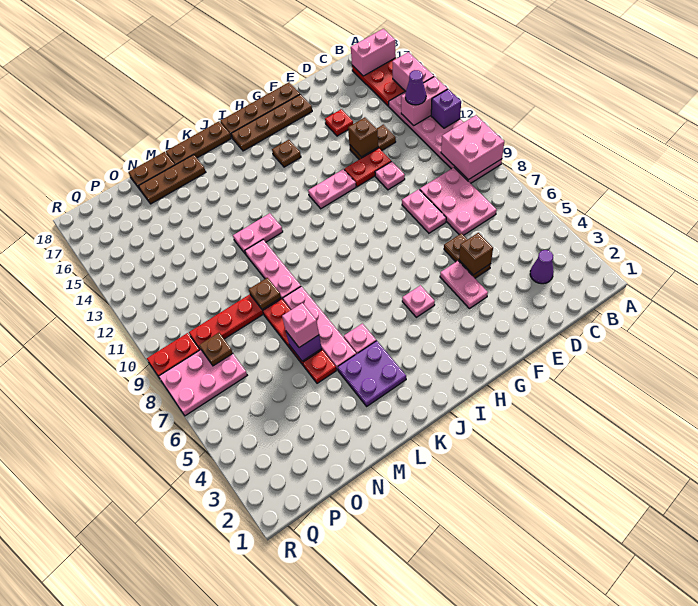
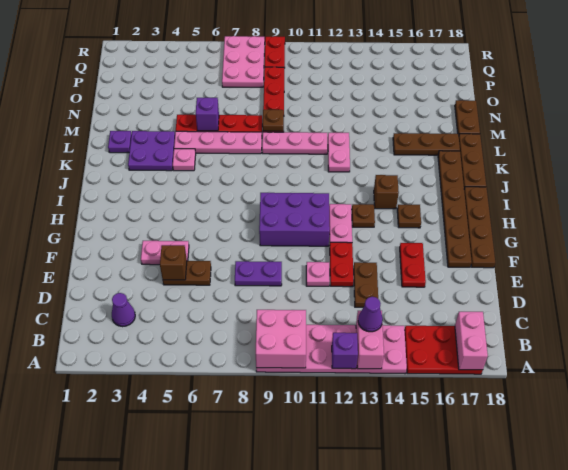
pink brick A14:A15 level 2 -> none
pink plate C7:D9 level 1 -> none
pink plate E8:E9 level 1 -> purple plate E8:E9 level 1
brown brick E13 level 2 -> brown brick I14 level 1
red plate E15 level 1 -> red plate E15:F15 level 1
brown plate F17:I17 level 1 -> brown plate F17:K17 level 1
none -> purple brick G9:H11 level 1
pink plate H5 level 1 -> none
none -> purple plate L2 level 1
brown plate L17:N17 level 1 -> brown plate L15:L17 level 1
pink brick M6 level 3 -> none
brown plate P8 level 2 -> brown plate H13 level 1

